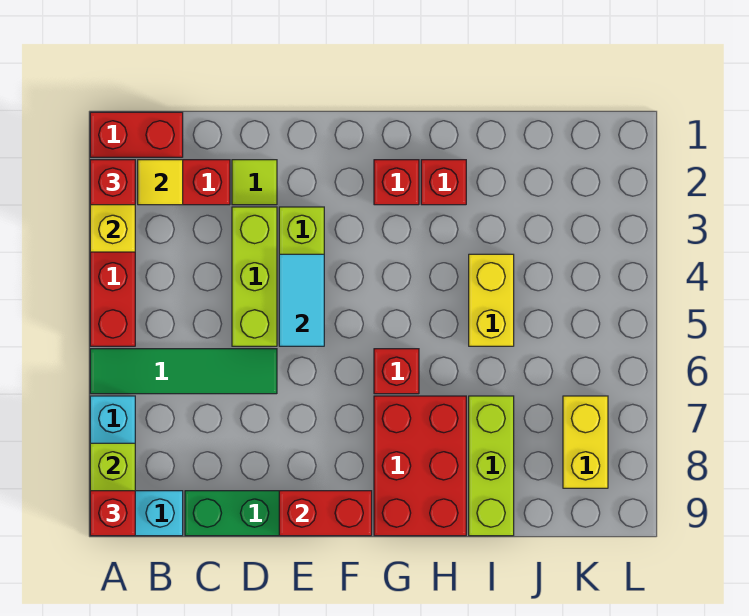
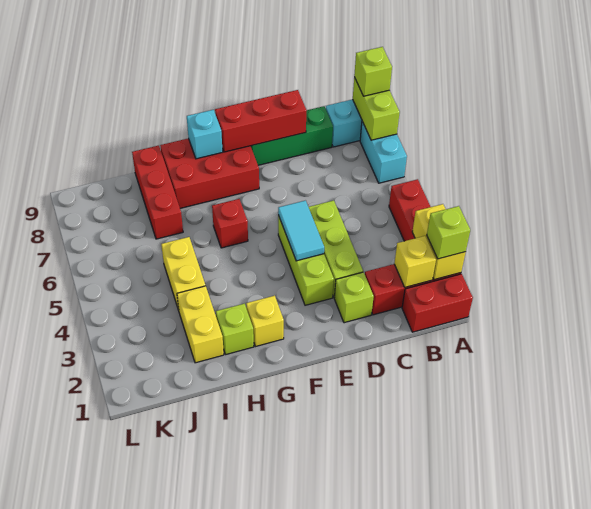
red brick A2 level 3 -> lime brick A2 level 3
green tile A6:D6 level 1 -> none
red brick A9 level 3 -> lime brick A9 level 3
yellow tile B2 level 2 -> yellow brick B2 level 2
lime tile D2 level 1 -> lime brick D2 level 1
red brick E9:F9 level 2 -> red brick D9:F9 level 2
red brick G2 level 1 -> yellow brick G2 level 1
red brick G7:H9 level 1 -> red brick F8:H9 level 1
none -> cyan brick G9 level 2
red brick H2 level 1 -> lime brick H2 level 1
lime brick I7:I9 level 1 -> red brick I7:I9 level 1
yellow brick K7:K8 level 1 -> yellow brick I2:I3 level 1

